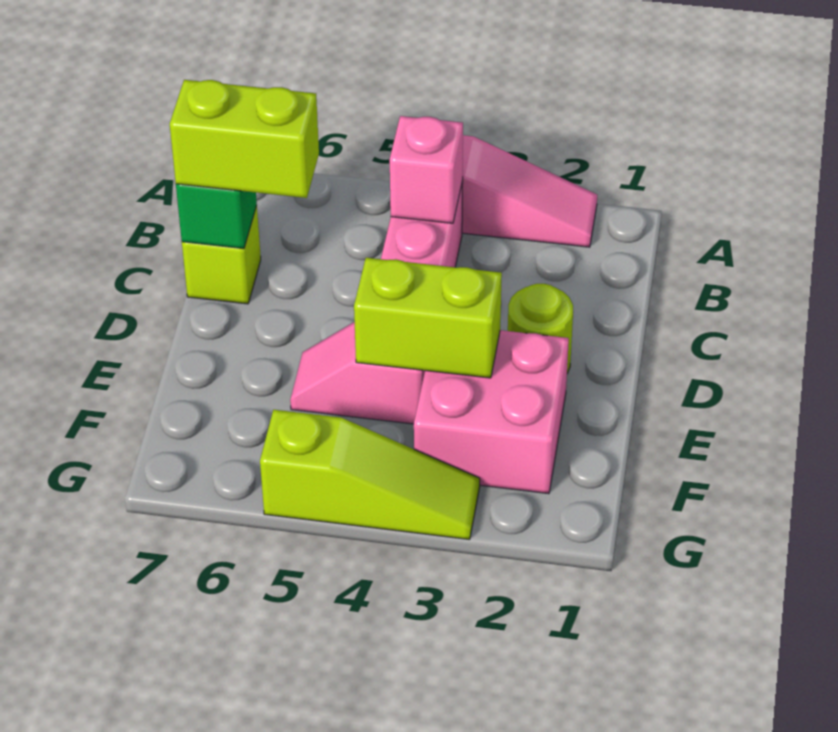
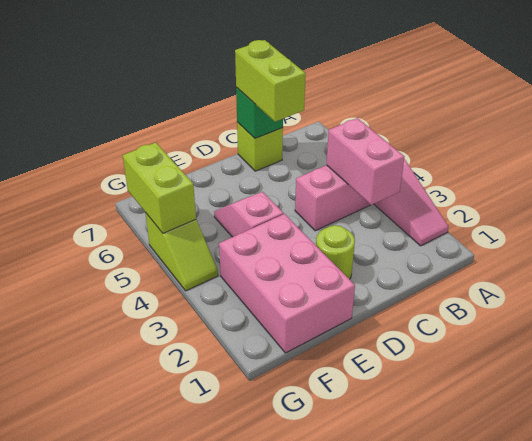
pink brick B4 level 2 -> pink brick B3:B4 level 2
pink brick E2:F3 level 1 -> pink brick E1:F3 level 1
lime brick E3:E4 level 2 -> lime brick G5:G6 level 2
lime slope G3:G5 level 1 top 5 -> lime slope G4:G5 level 1 top 5

